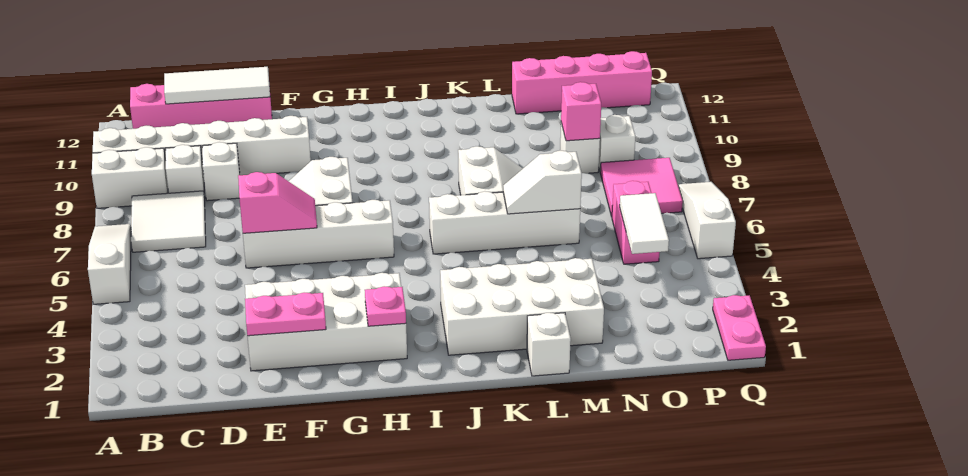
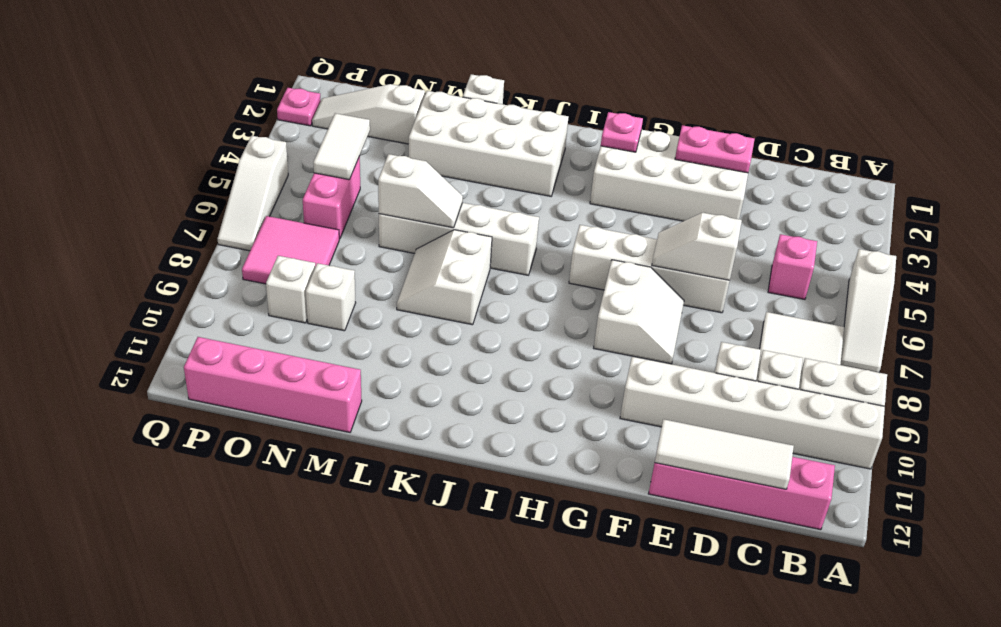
pink slope E6:F6 level 2 top E -> white slope E6:F6 level 2 top E
none -> white slope N2:P2 level 1 top N
pink brick N9 level 2 -> pink brick C5 level 1
pink plate Q1:Q2 level 1 -> pink plate Q2 level 1

